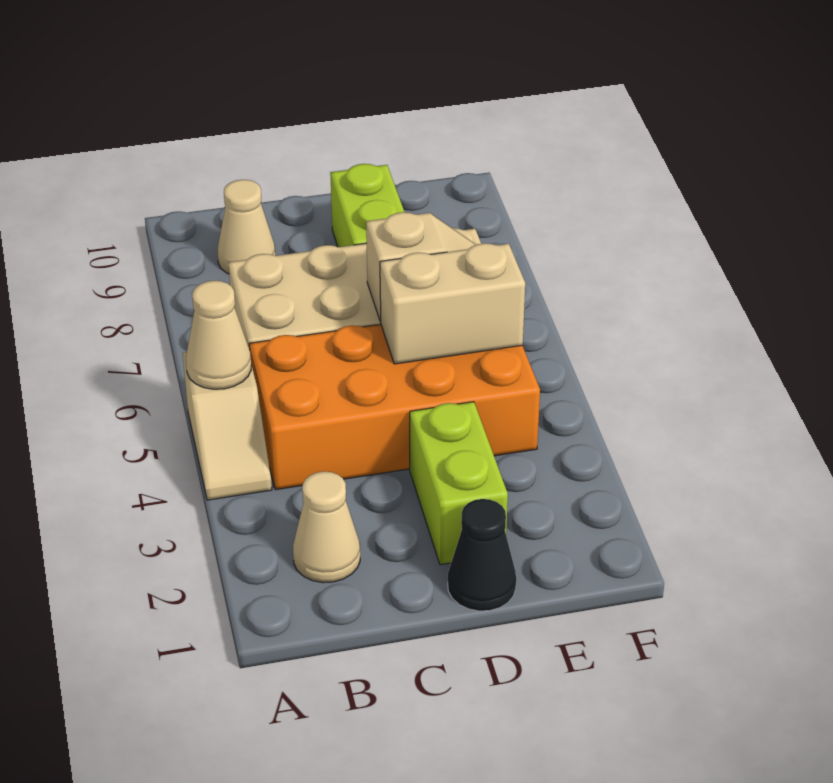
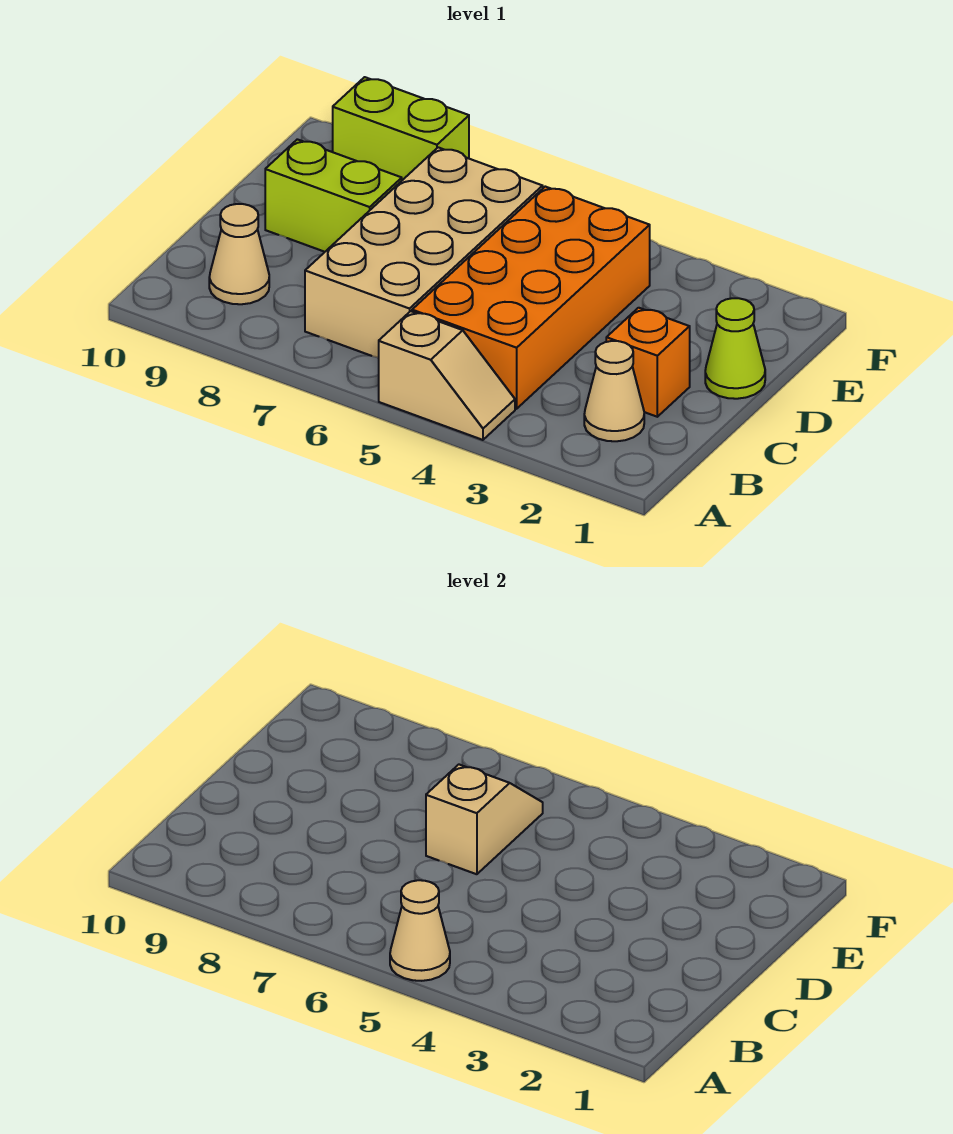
none -> orange brick C2 level 1
black cone D1 level 1 -> lime cone D1 level 1
lime brick D2:D3 level 1 -> lime brick F8:F9 level 1
tan brick D5:E5 level 2 -> none

